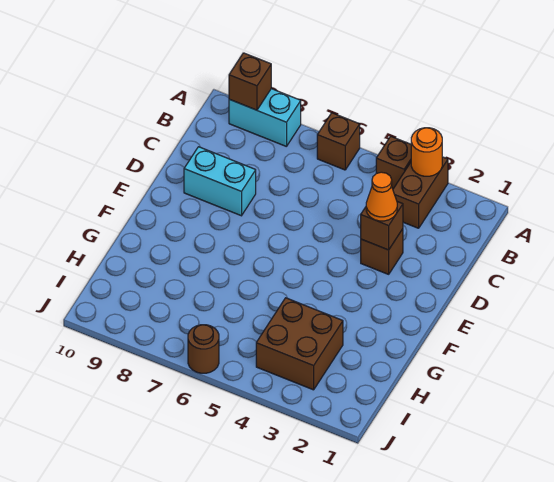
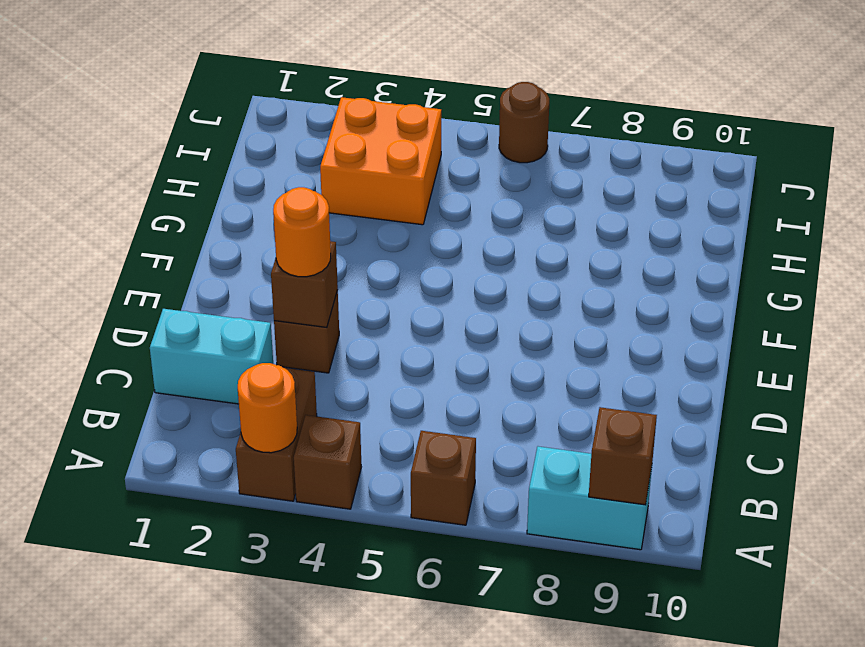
orange cone D3 level 3 -> orange round brick D3 level 3
cyan brick D8:D9 level 1 -> cyan brick C1:C2 level 1
brown brick H3:I4 level 1 -> orange brick H3:I4 level 1

